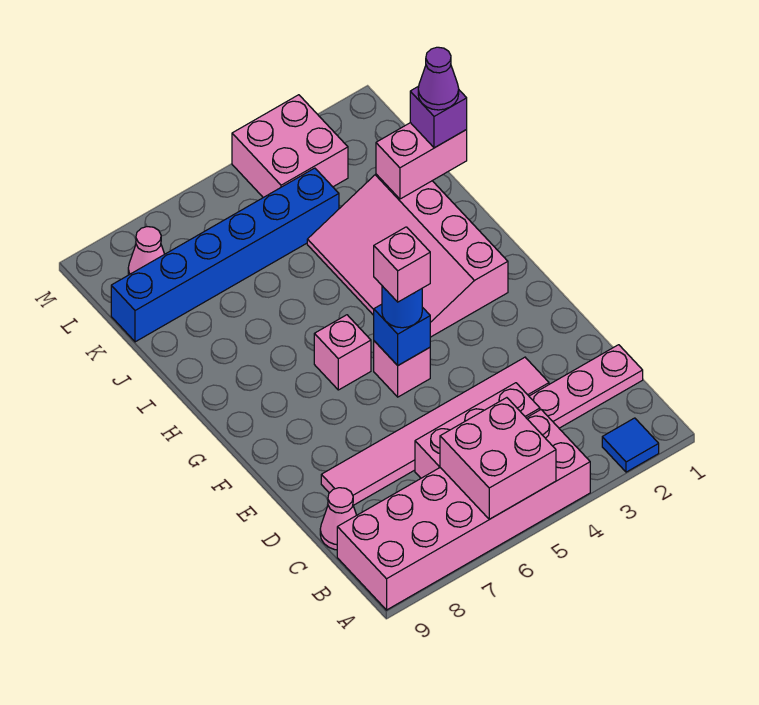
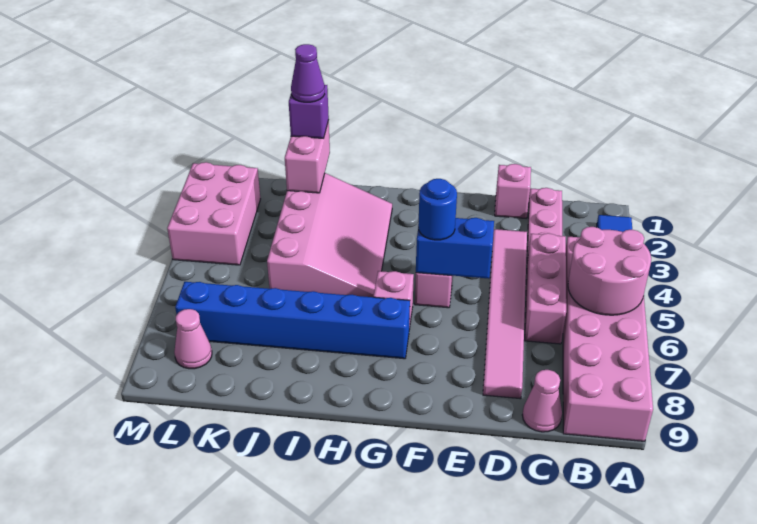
pink brick A5:B6 level 2 -> pink round brick A5:B6 level 2
blue brick F5 level 2 -> blue brick E5:F5 level 2
pink brick F5 level 4 -> pink brick D1 level 1
pink slope G2:J4 level 1 top 2 -> pink slope H2:J5 level 1 top J
blue brick K4:K9 level 1 -> blue brick G7:L7 level 1
pink brick L3:M4 level 1 -> pink brick L2:M4 level 1

